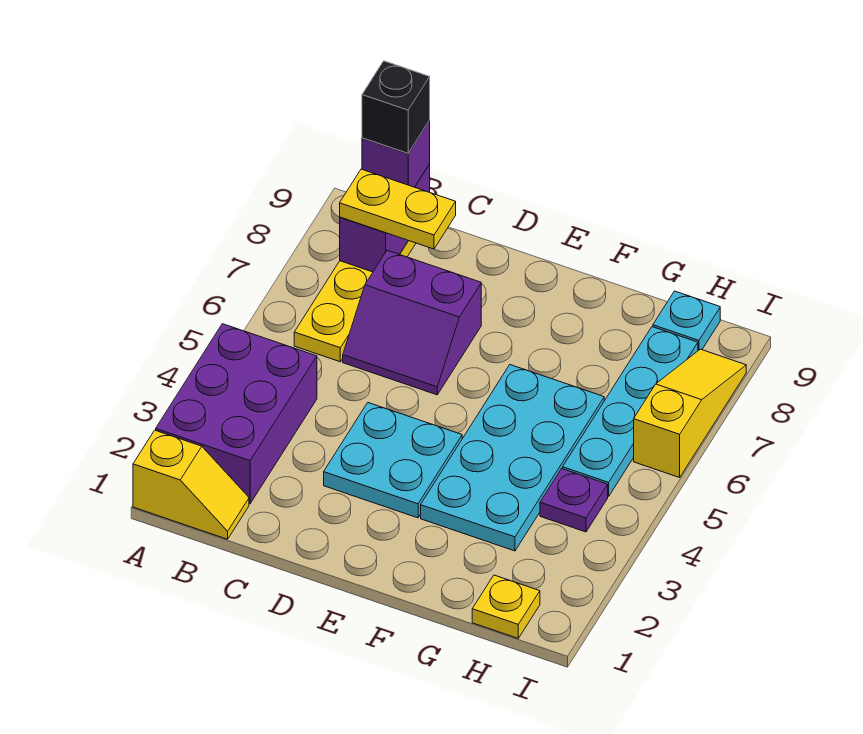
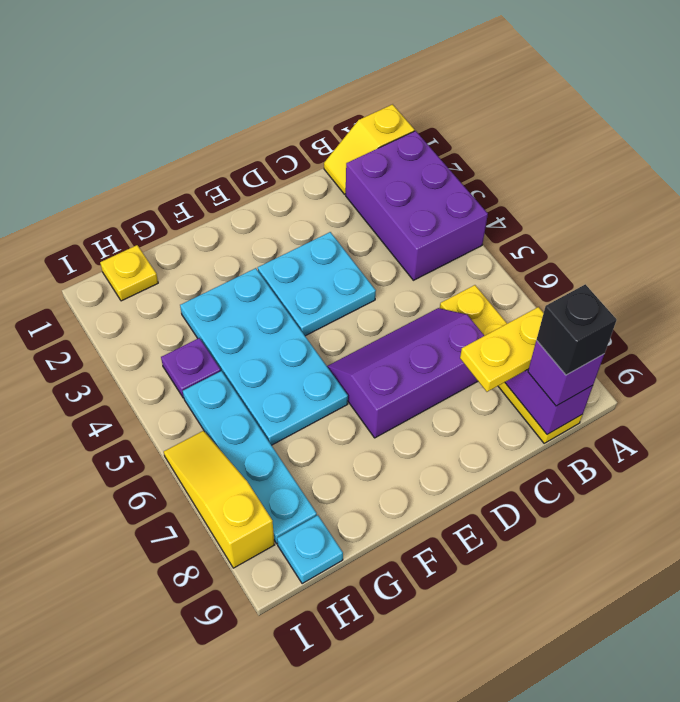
purple slope C6:D7 level 1 top 7 -> purple slope C6:E7 level 1 top 7
yellow slope I6:I8 level 1 top 6 -> yellow slope I6:I8 level 1 top 8

